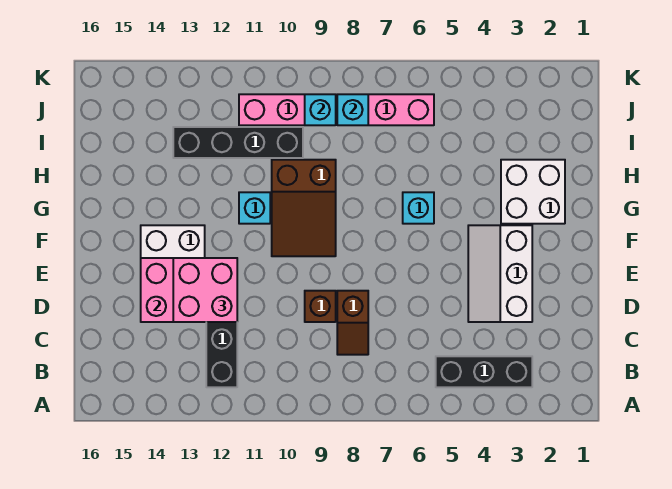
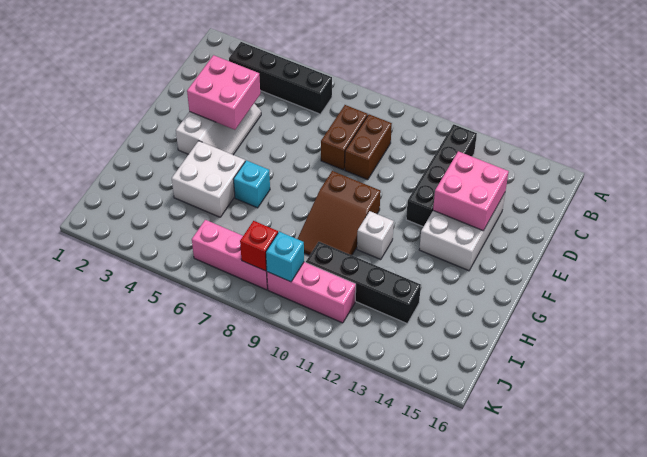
black brick B3:B5 level 1 -> black brick B3:B6 level 1
brown slope C8:D8 level 1 top D -> brown brick C8:D8 level 1
brown brick D9 level 1 -> brown brick C9:D9 level 1
pink brick D12:E13 level 3 -> pink brick D3:E4 level 2
brown slope F9:H10 level 1 top H -> brown slope F9:H10 level 1 top F
white brick G2:H3 level 1 -> white brick G4:H5 level 1
cyan brick G11 level 1 -> white brick G11 level 1
cyan brick J8 level 2 -> red brick J8 level 2

